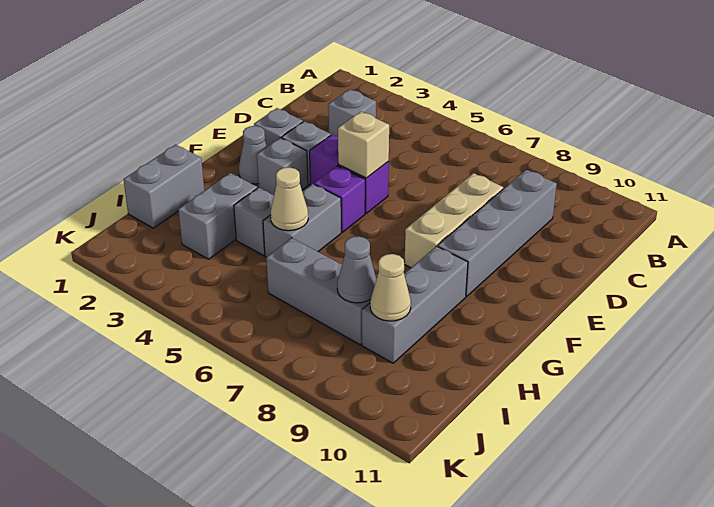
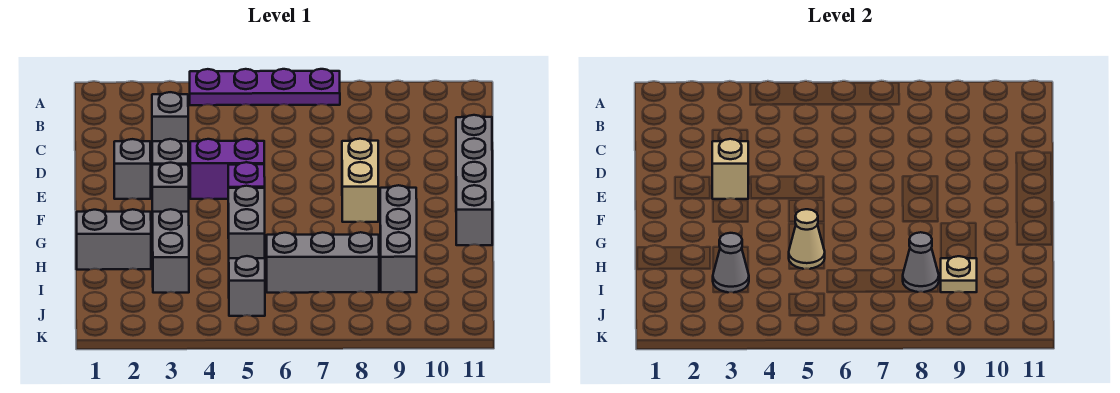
none -> purple plate A4:A7 level 1
grey brick C9:F9 level 1 -> grey brick D11:G11 level 1
tan brick D8:F8 level 1 -> tan brick E8:F8 level 1
tan brick E5 level 2 -> tan brick E3 level 2
grey cone F2 level 1 -> grey cone I3 level 2
grey brick H1:I1 level 1 -> grey brick H1:H2 level 1
grey brick H4 level 1 -> grey brick J5 level 1
tan cone I9 level 2 -> tan plate I9 level 2

